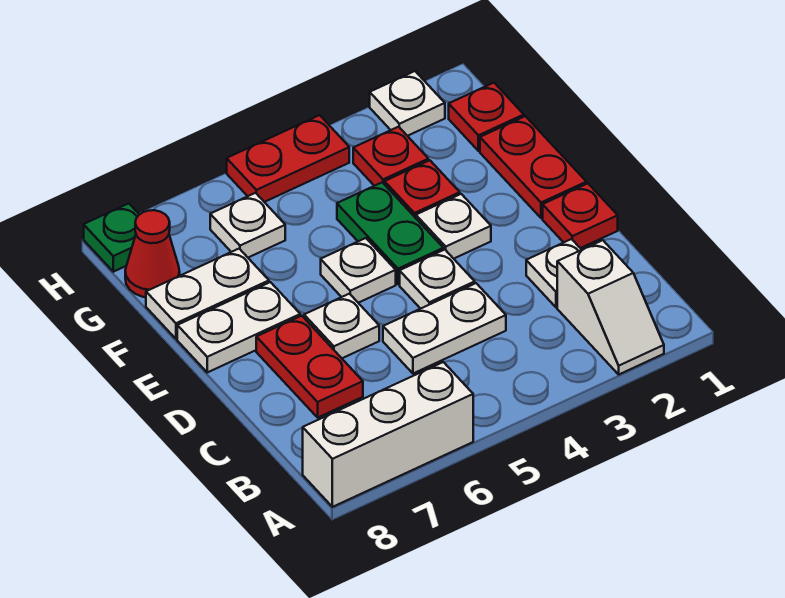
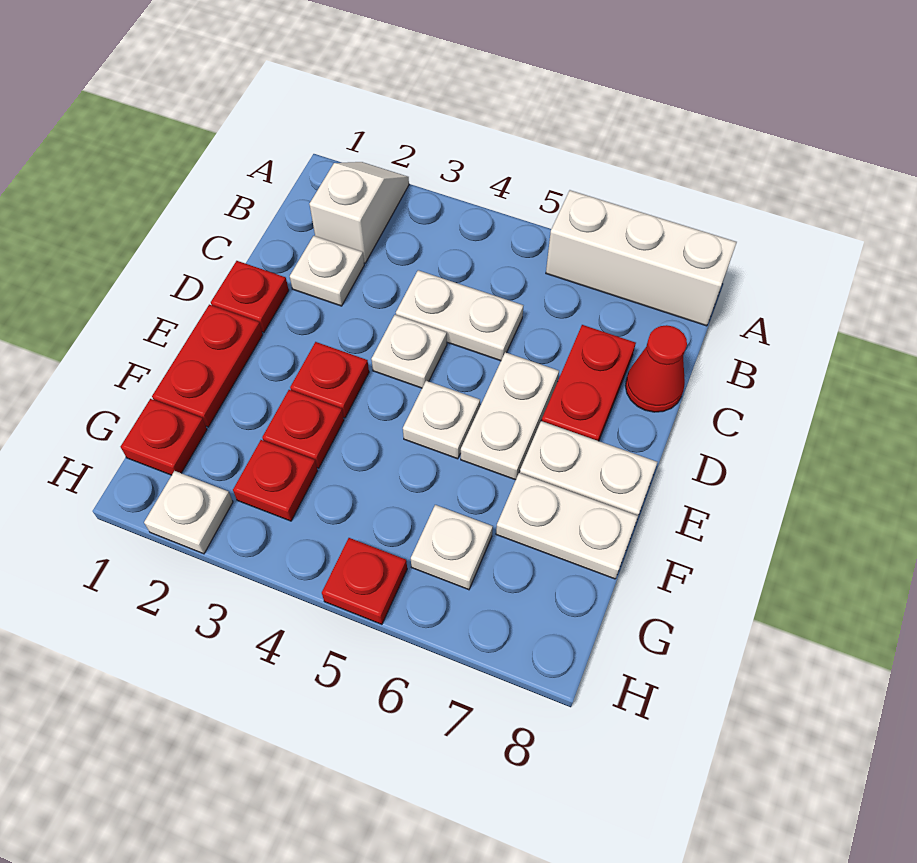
white plate D6 level 1 -> white plate D6:E6 level 1
white plate E3 level 1 -> red plate E3 level 1
green plate E4:F4 level 1 -> none
red cone G8 level 1 -> red cone C8 level 1
red plate H4:H5 level 1 -> red plate H5 level 1
green plate H8 level 1 -> none

